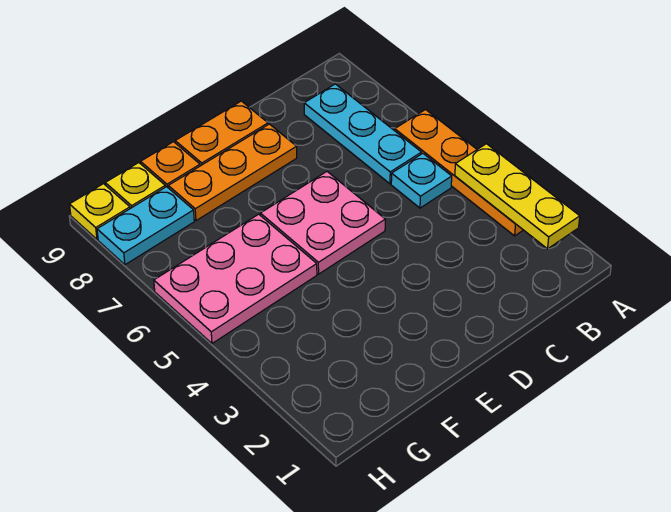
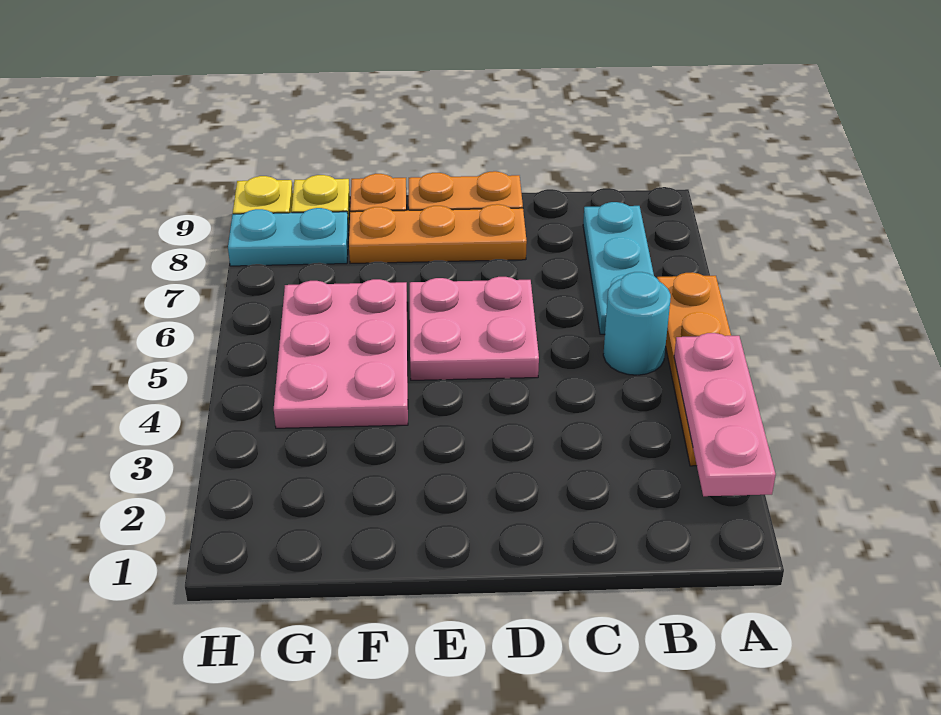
yellow plate A2:A4 level 2 -> pink plate A2:A4 level 2
cyan plate B5 level 1 -> cyan round brick B5 level 1
pink plate F5:H6 level 1 -> pink plate F4:G6 level 1

